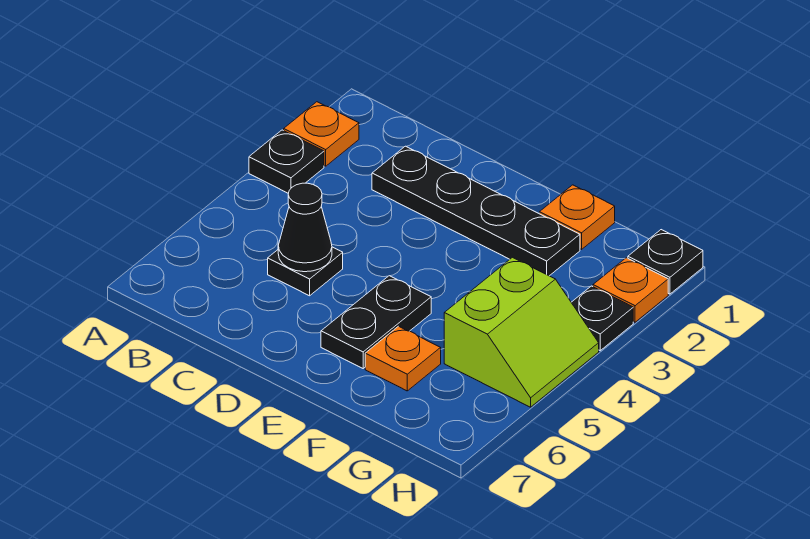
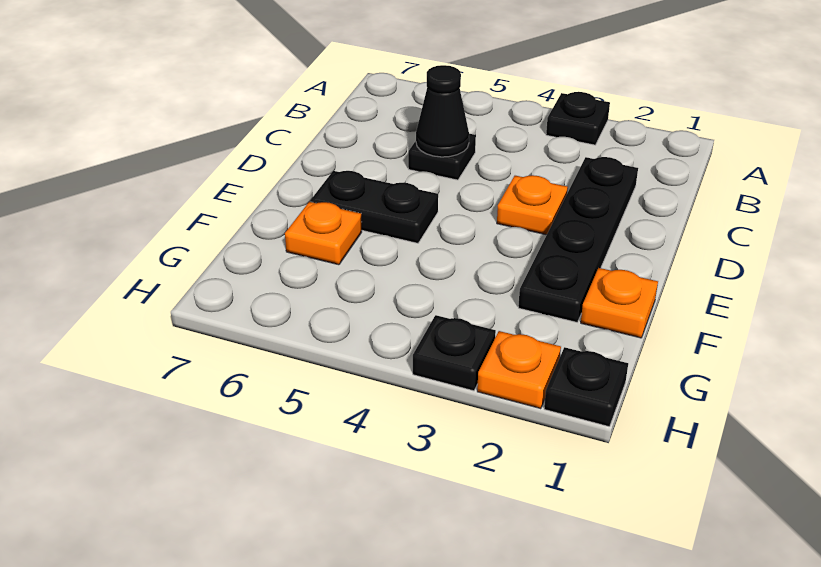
orange plate A2 level 1 -> orange plate D3 level 1
lime slope G4:H5 level 1 top G -> none

